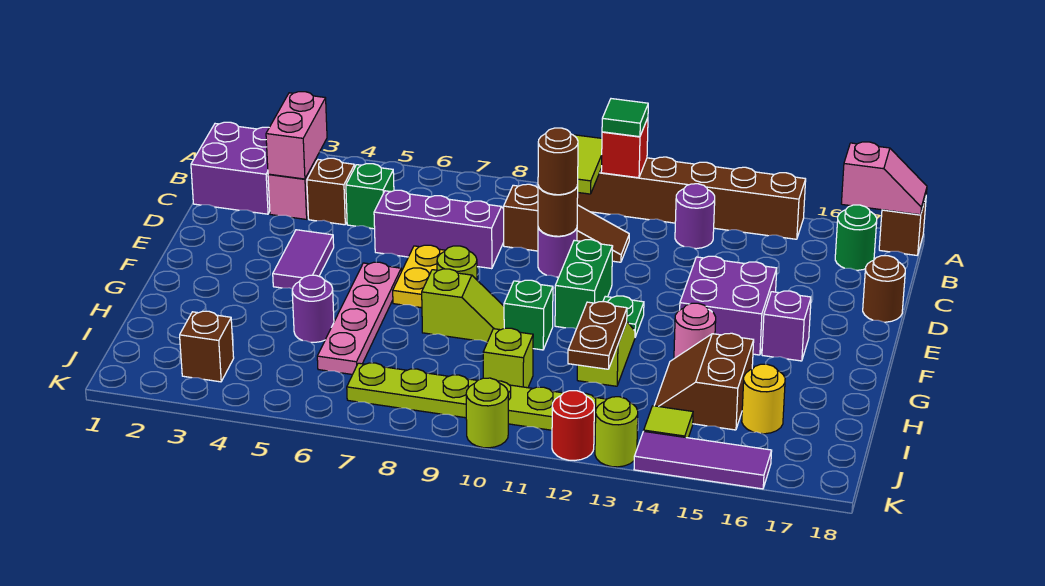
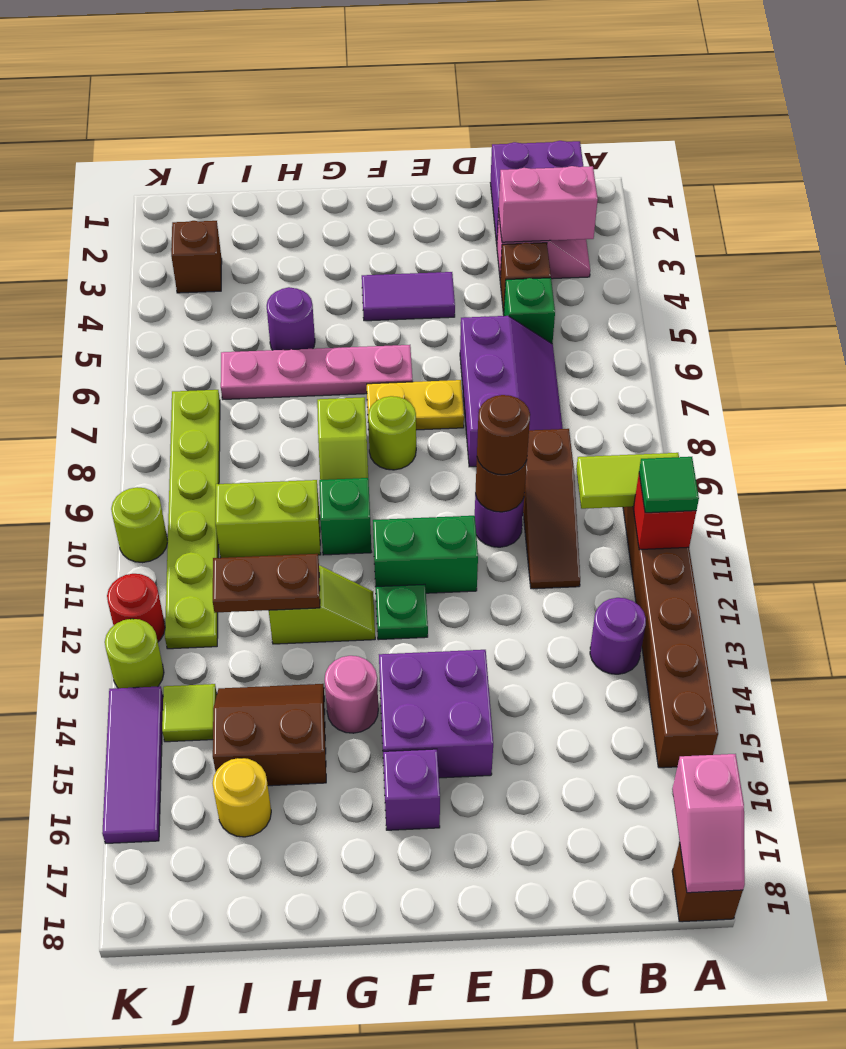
green round brick B17 level 1 -> none
brown round brick D18 level 1 -> none
lime brick I10 level 1 -> lime brick H10:I10 level 1

